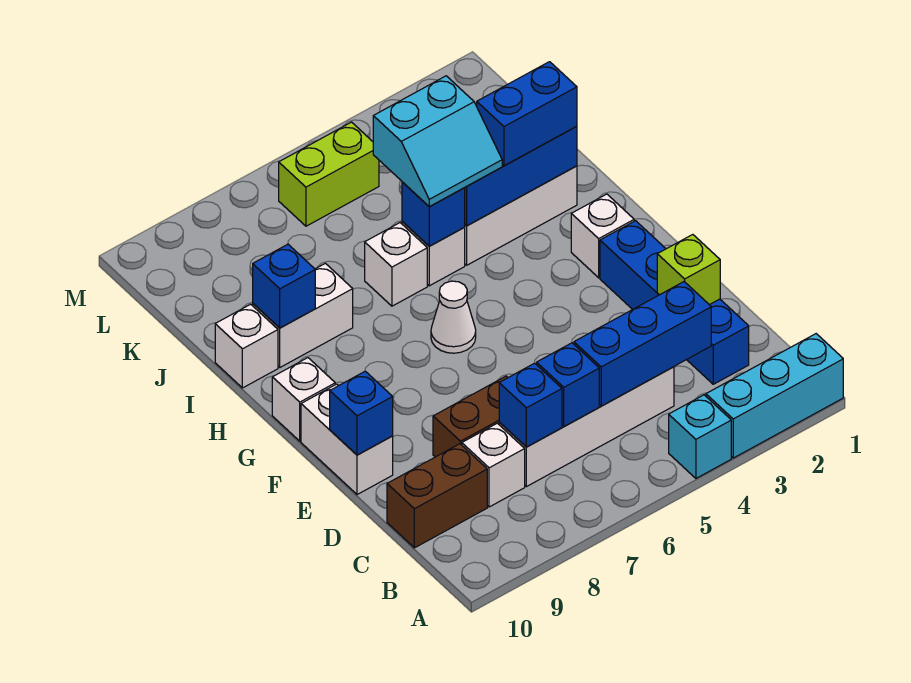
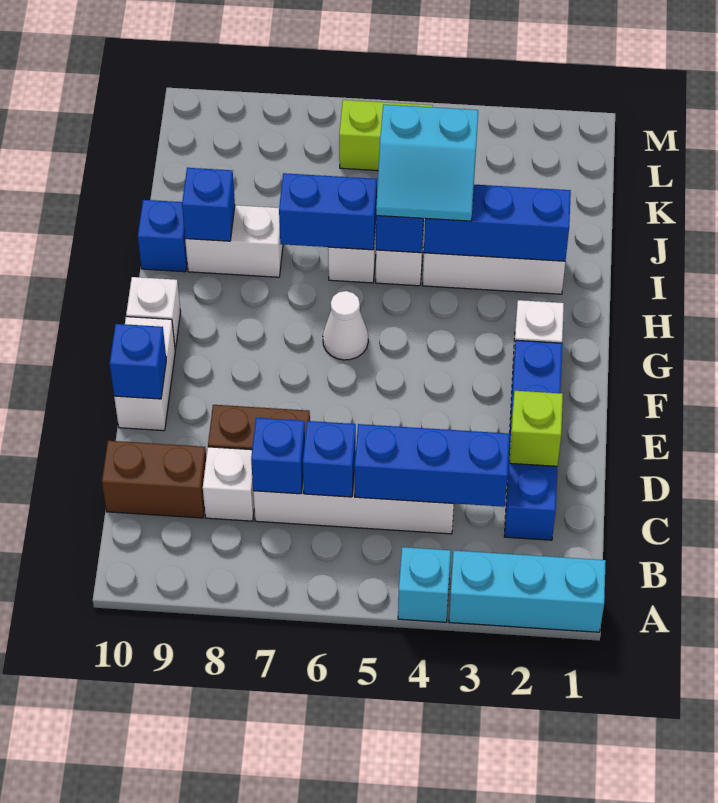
blue brick I2:I3 level 3 -> blue brick I6:I7 level 2
white brick I10 level 1 -> blue brick I10 level 1

